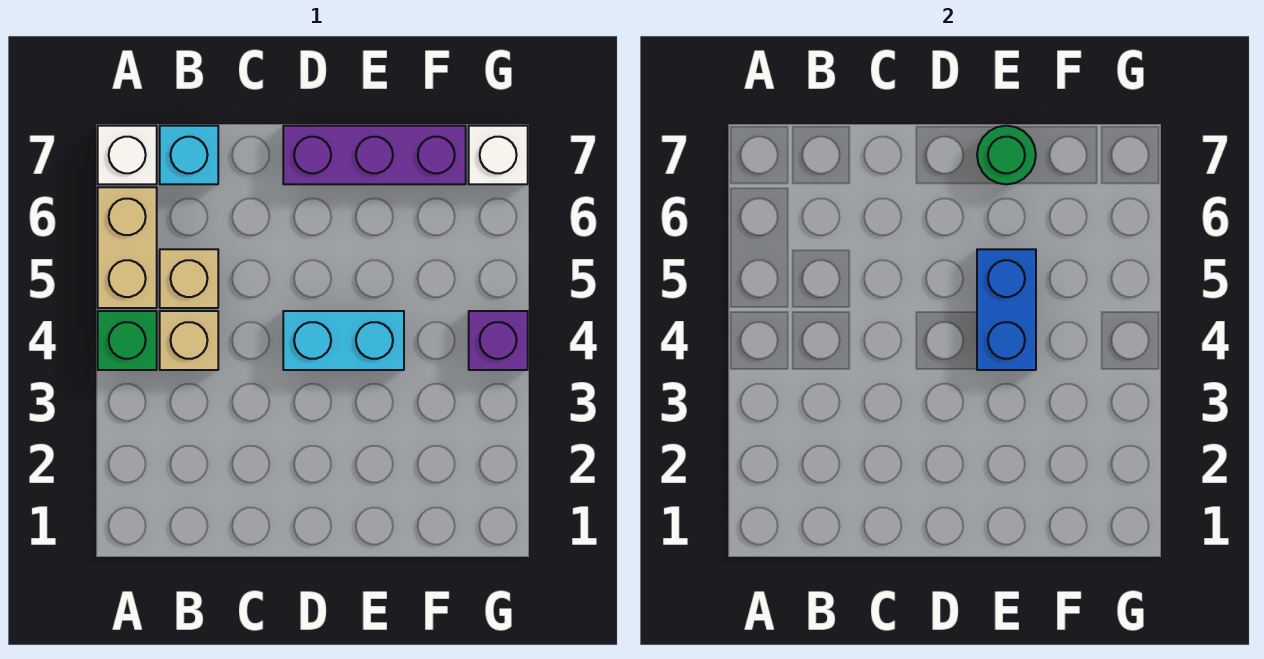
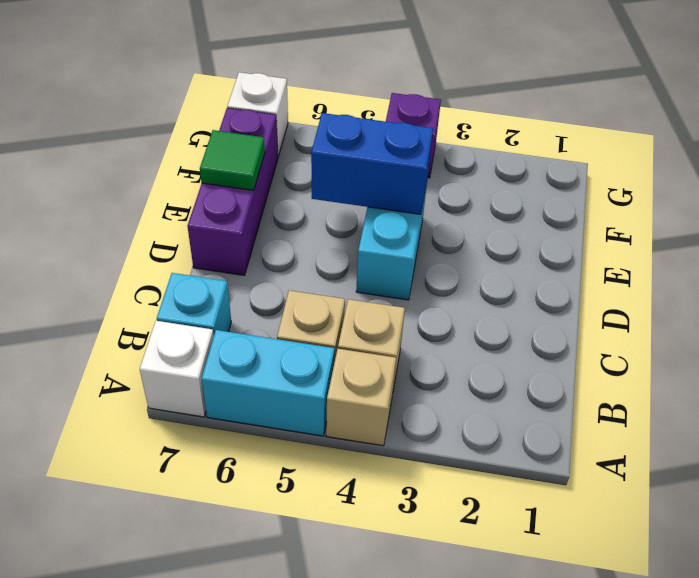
green brick A4 level 1 -> tan brick A4 level 1
tan brick A5:A6 level 1 -> cyan brick A5:A6 level 1
green round brick E7 level 2 -> green tile E7 level 2

